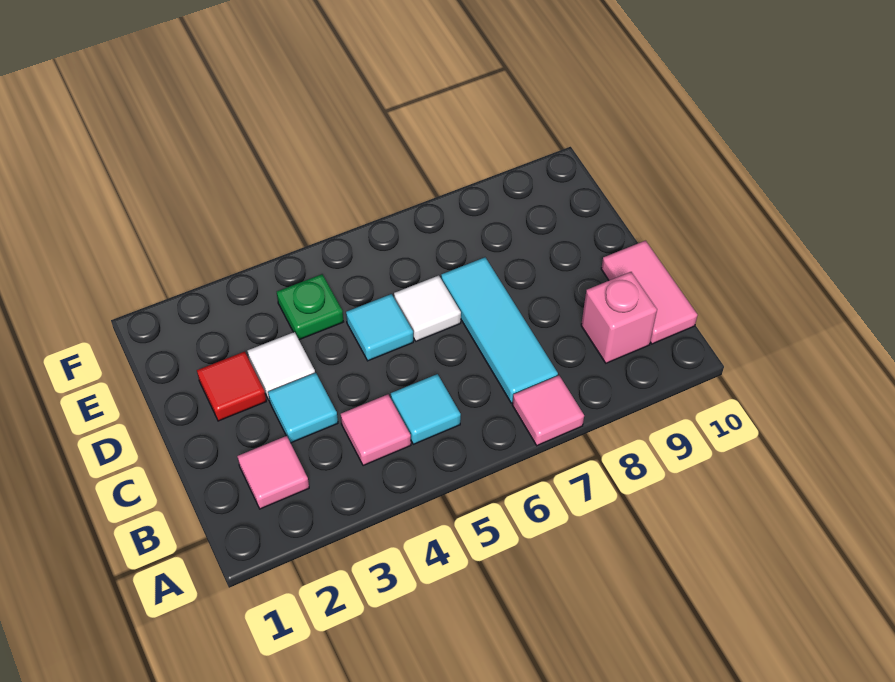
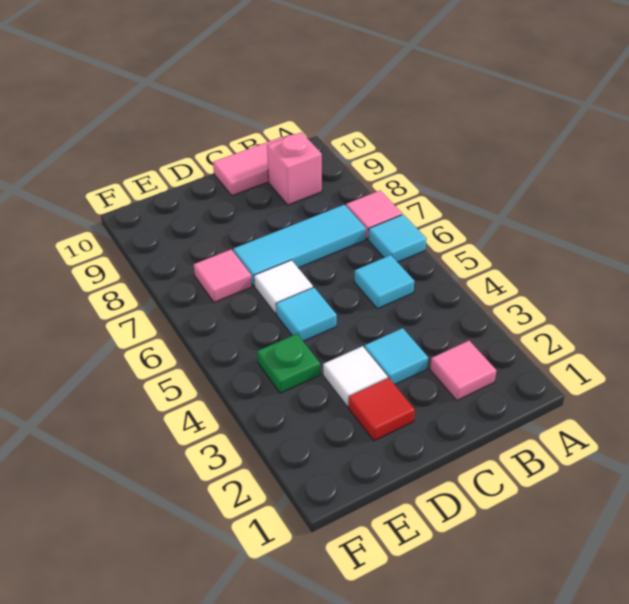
none -> cyan tile A6 level 1
pink tile B4 level 1 -> pink tile E7 level 1

